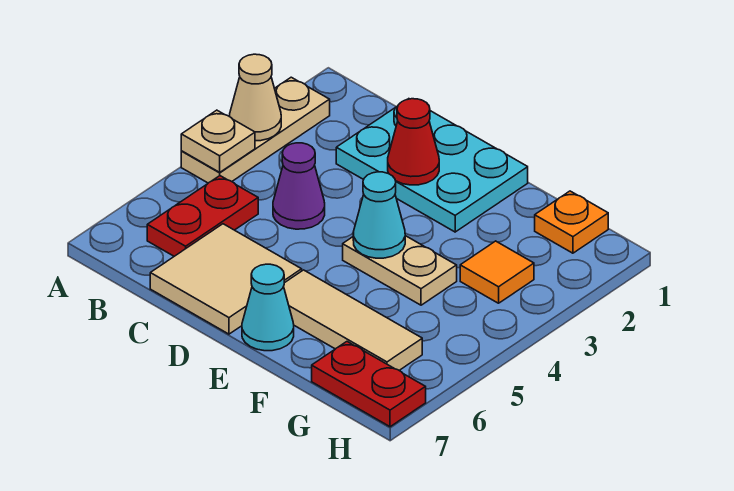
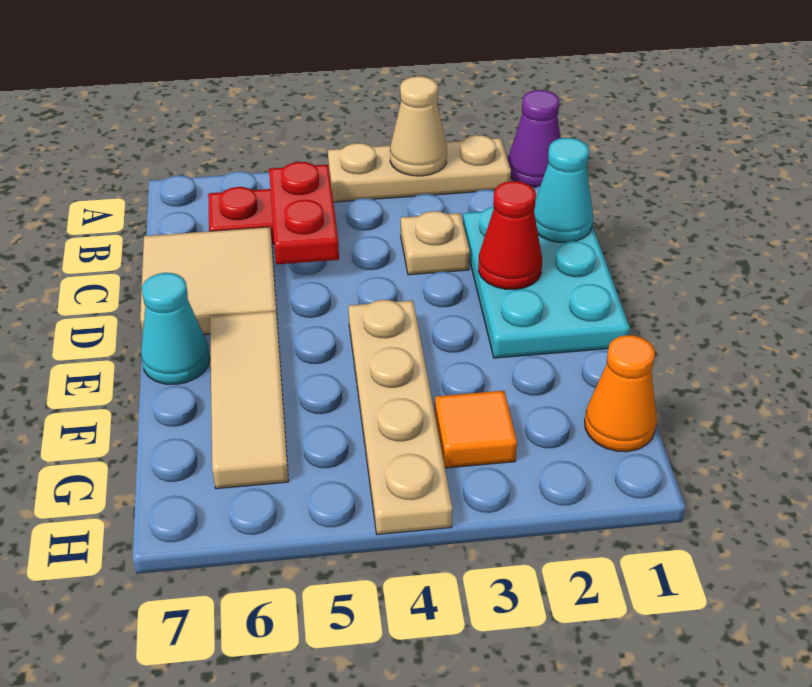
tan plate A4 level 2 -> tan plate C3 level 1
purple cone C4 level 1 -> purple cone A1 level 1
tan plate E4:F4 level 1 -> tan plate E4:H4 level 1
cyan cone E4 level 2 -> cyan cone C1 level 2
orange plate G1 level 1 -> orange cone G1 level 1
red plate G7:H7 level 1 -> red plate B5:C5 level 2

